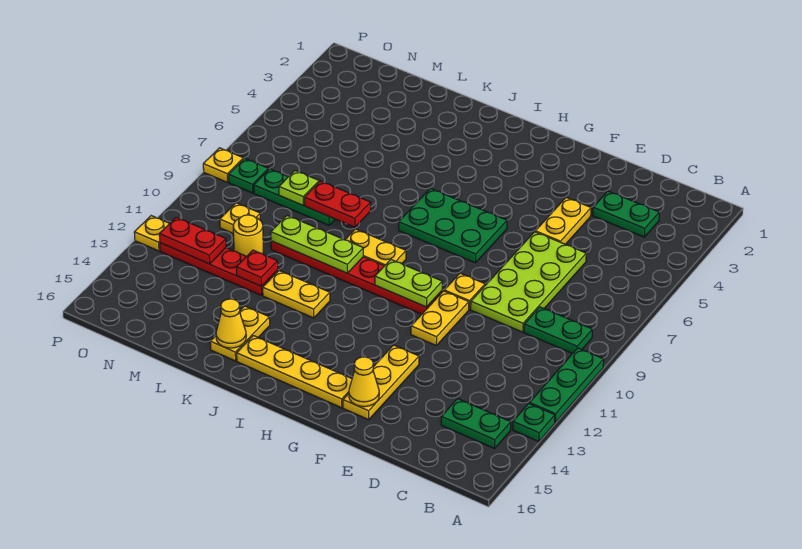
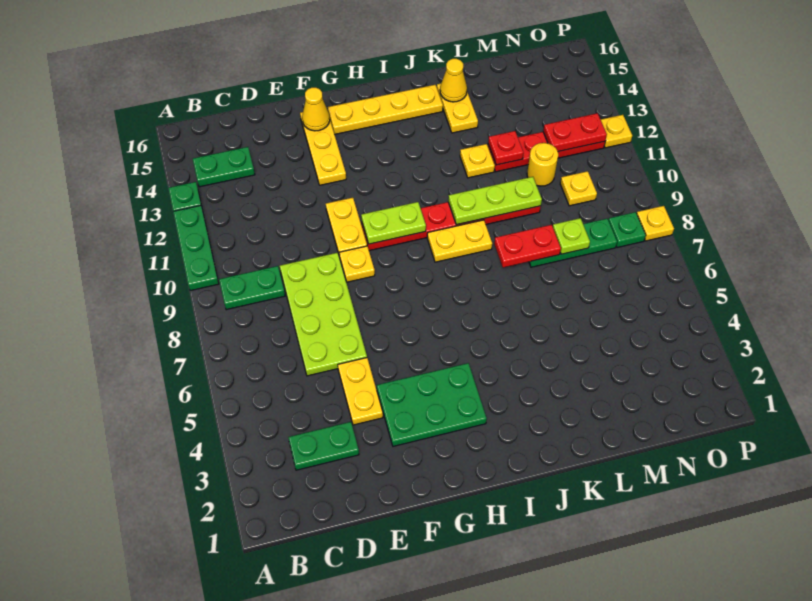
green plate G6:I7 level 1 -> green plate F3:H4 level 1
yellow plate J12:K12 level 1 -> yellow plate K12 level 1

